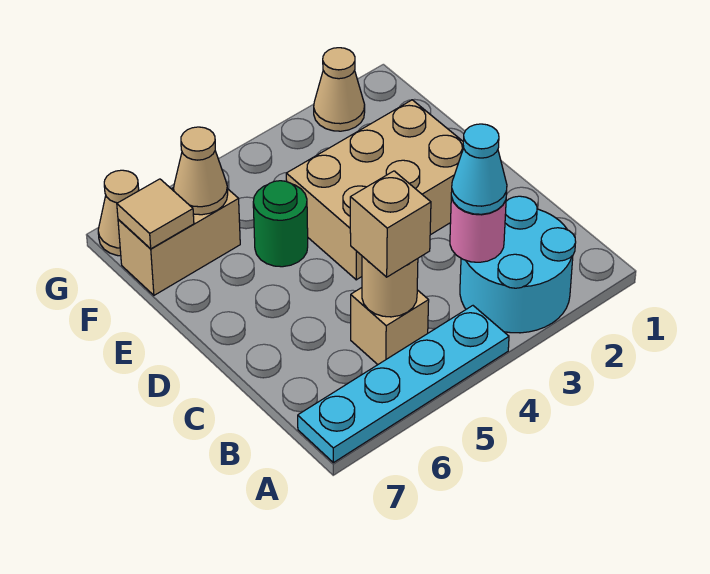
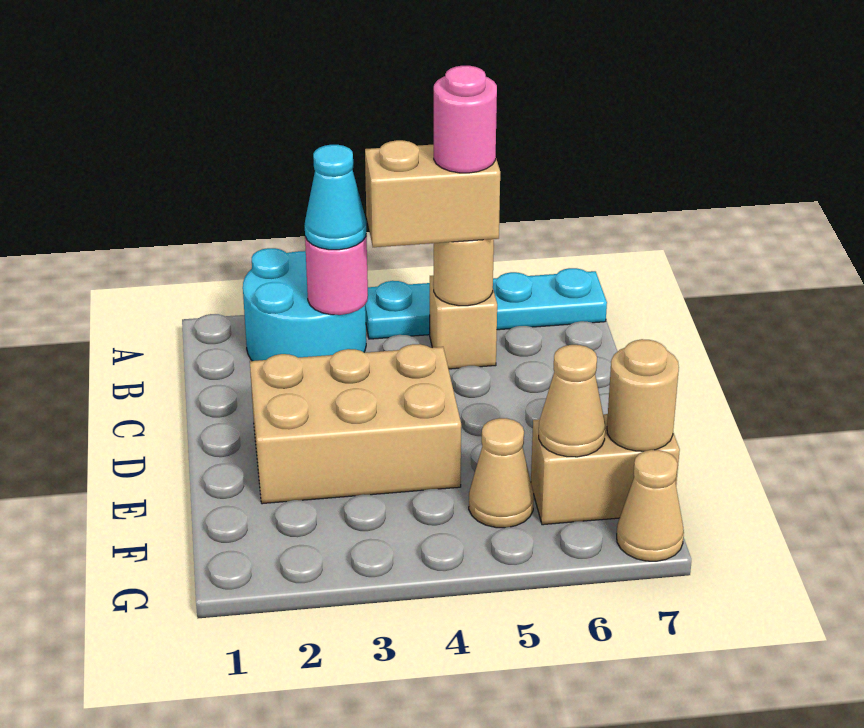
tan brick B5 level 3 -> tan brick B4:B5 level 3
none -> pink round brick B5 level 4
green round brick E5 level 1 -> none
tan tile F7 level 2 -> tan round brick F7 level 2
tan cone G2 level 1 -> tan cone F5 level 1

